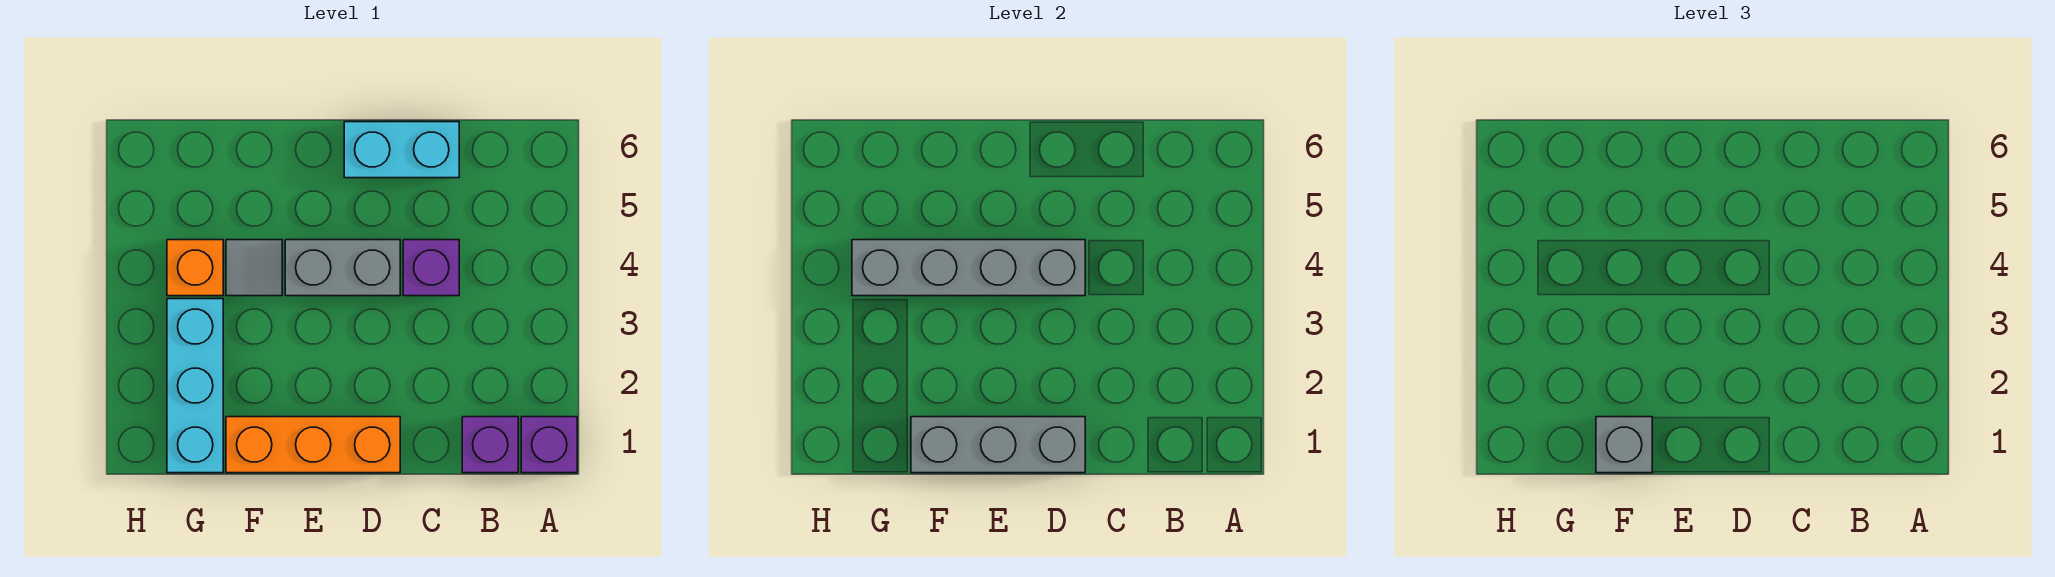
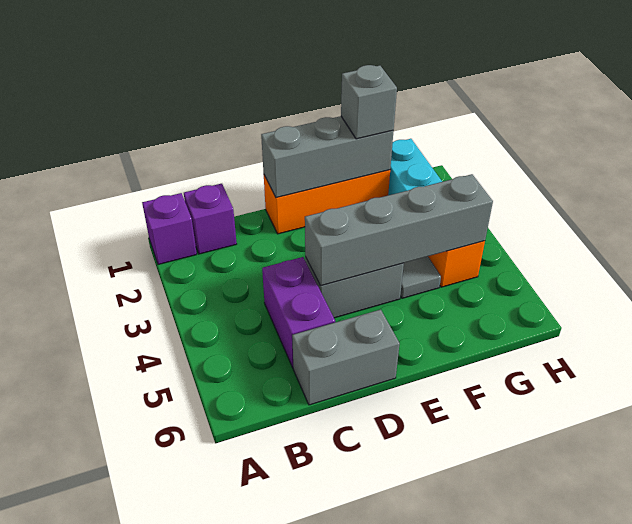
purple brick C4 level 1 -> purple brick C4:C5 level 1
cyan brick C6:D6 level 1 -> grey brick C6:D6 level 1

